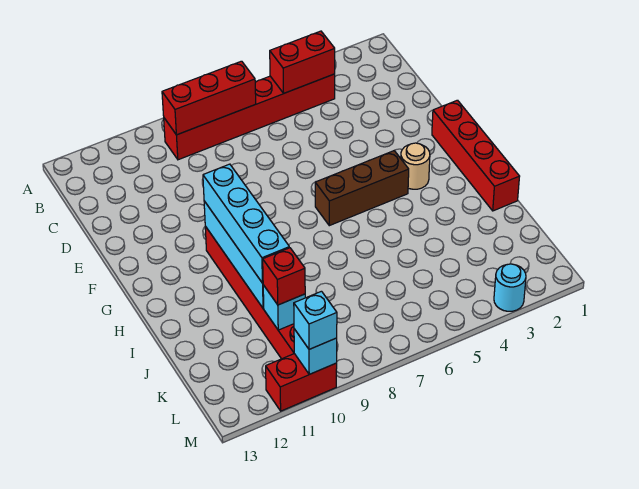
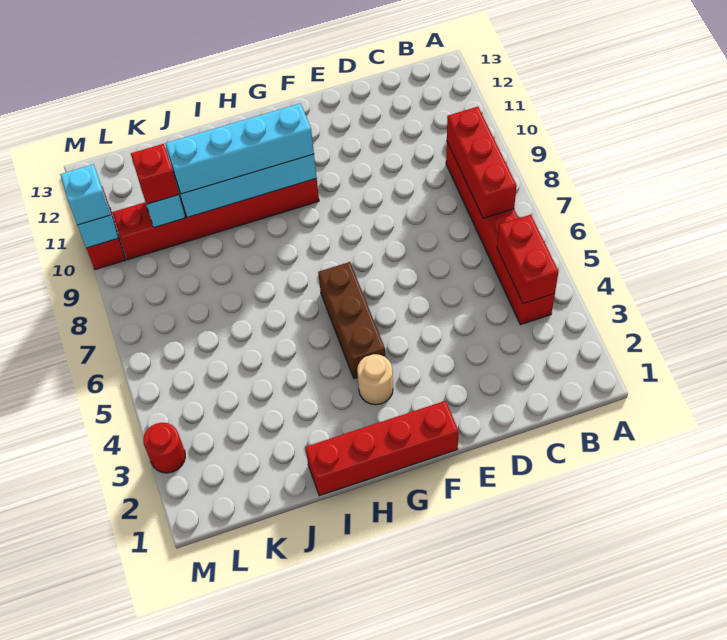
cyan round brick M3 level 1 -> red round brick M3 level 1

